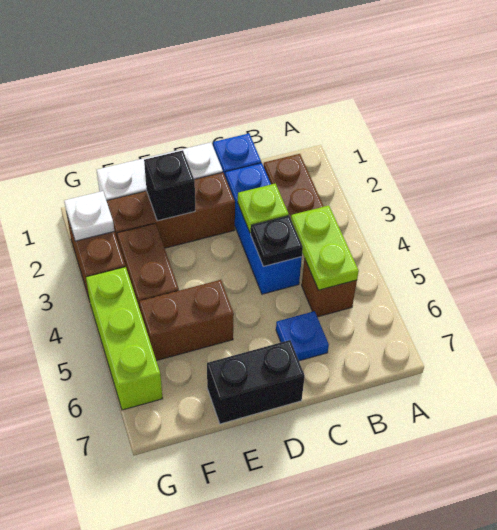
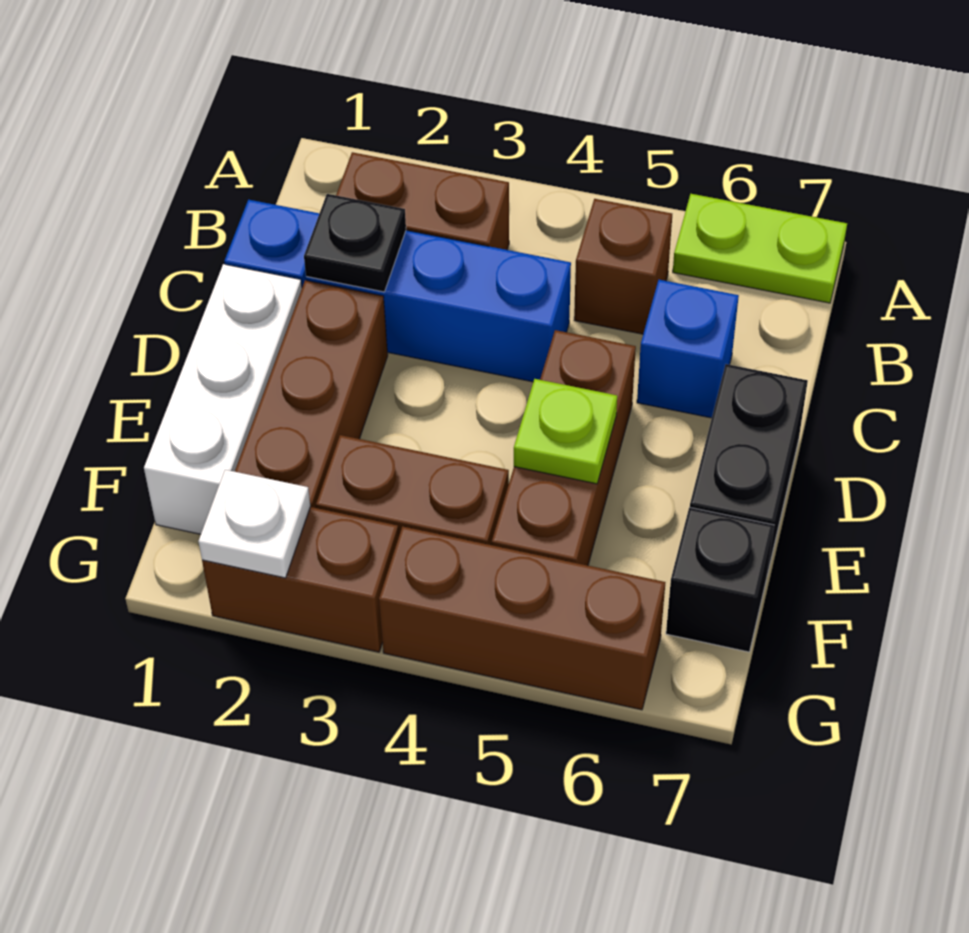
lime plate B4:B5 level 2 -> lime plate A6:A7 level 1
lime plate C3 level 2 -> lime plate E5 level 2
black plate C4 level 2 -> black plate C2 level 2
blue plate C6 level 1 -> blue brick C6 level 1
black brick E2 level 2 -> black brick F7 level 1
brown brick E5:F5 level 1 -> brown brick D5:F5 level 1
lime brick G4:G6 level 1 -> brown brick G4:G6 level 1

